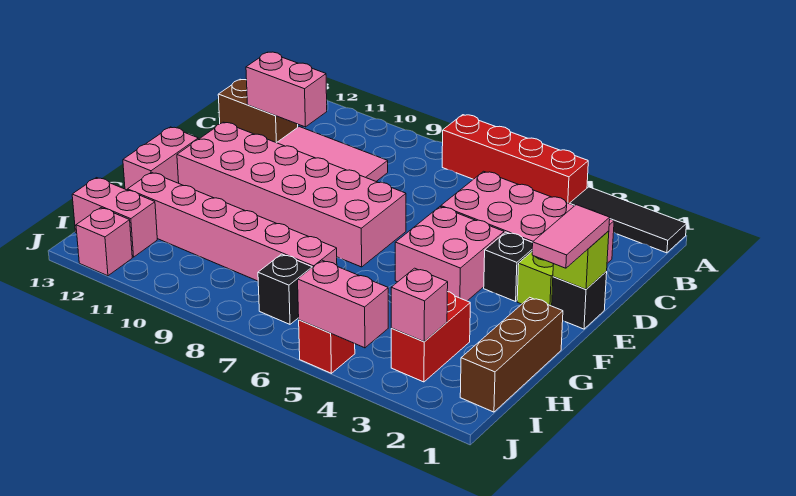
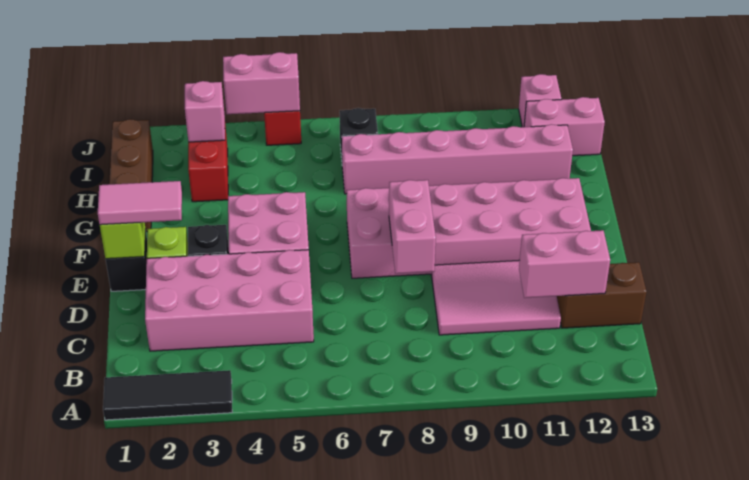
red brick A4:A7 level 1 -> none
pink tile E1:F1 level 3 -> pink tile E1:E2 level 3
pink brick F13:G13 level 1 -> pink brick D8:E8 level 2

